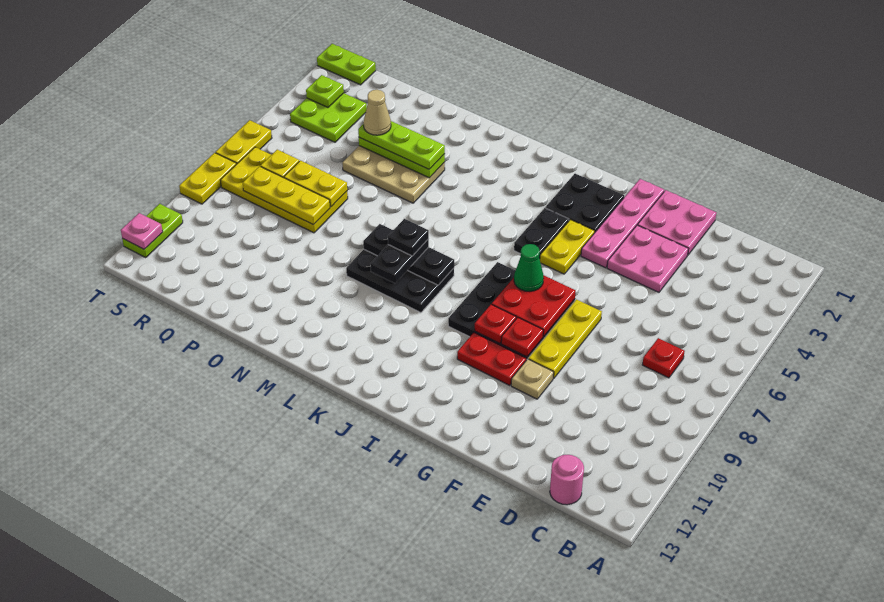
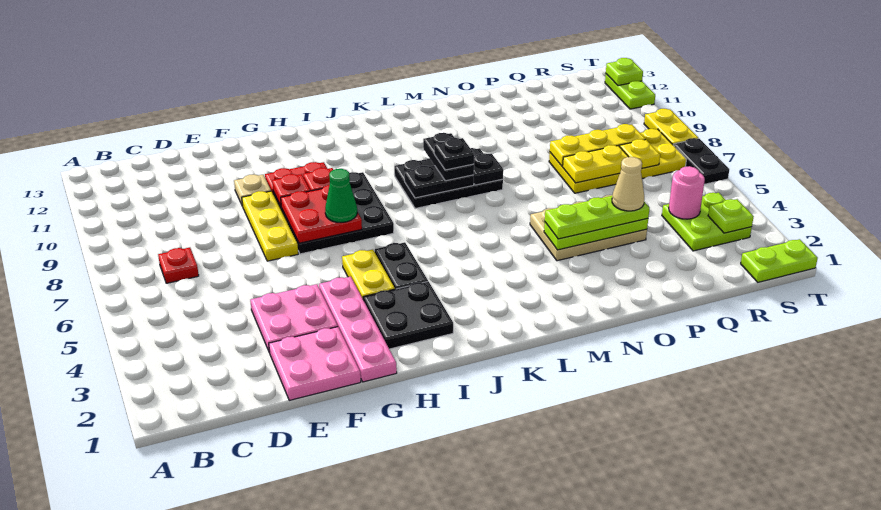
pink round brick C13 level 1 -> pink round brick R4 level 2
yellow plate T6:T7 level 1 -> black plate T6:T7 level 1
pink plate T12 level 2 -> lime plate T12 level 2

